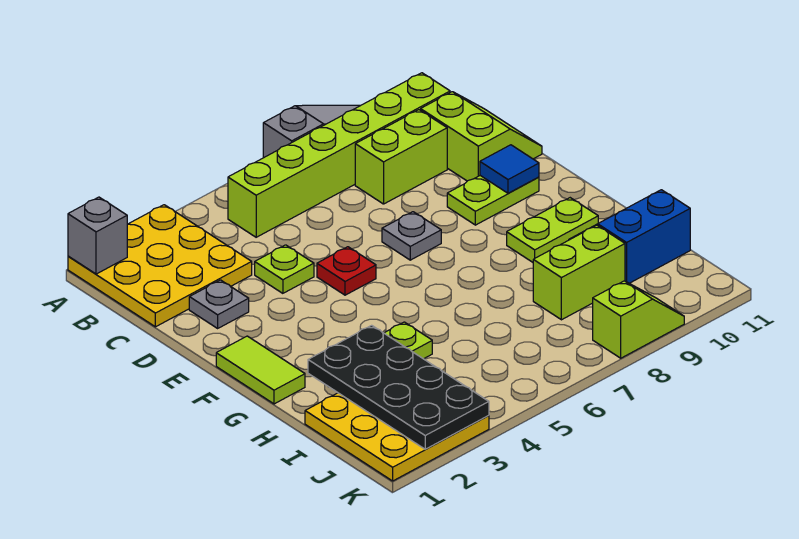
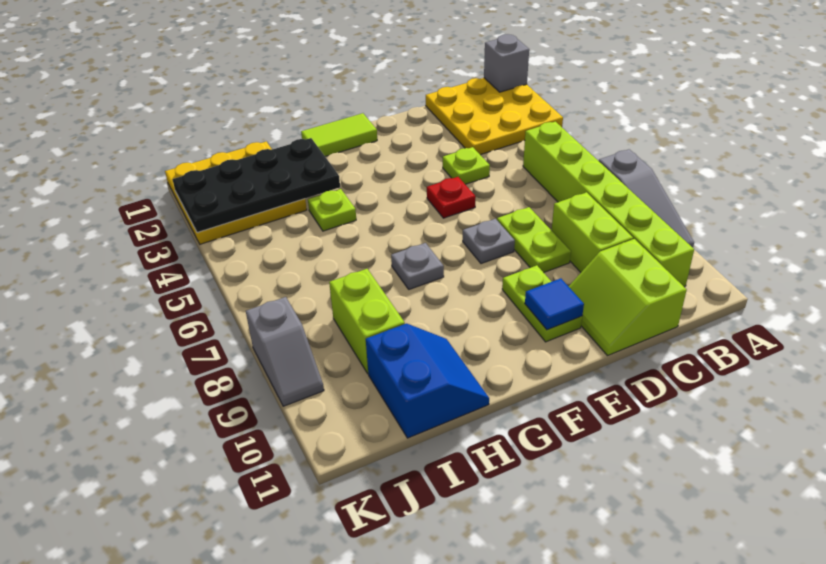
lime slope C10:D11 level 1 top 10 -> lime slope C10:D11 level 1 top C
grey plate D2 level 1 -> grey plate G7 level 1
lime plate G9:G10 level 1 -> lime plate D7:D8 level 1
lime slope K8:K9 level 1 top 8 -> grey slope K8:K9 level 1 top 8

